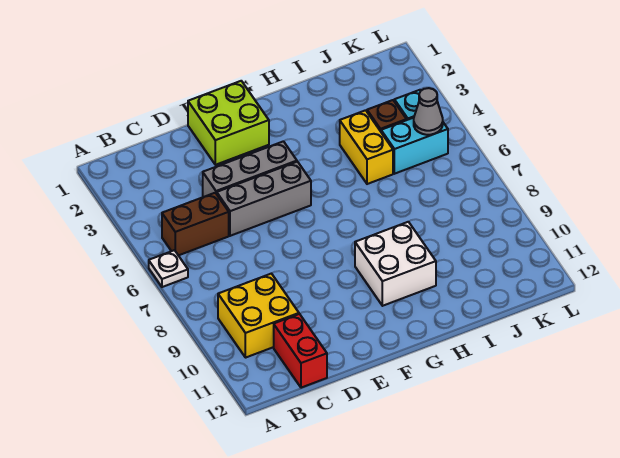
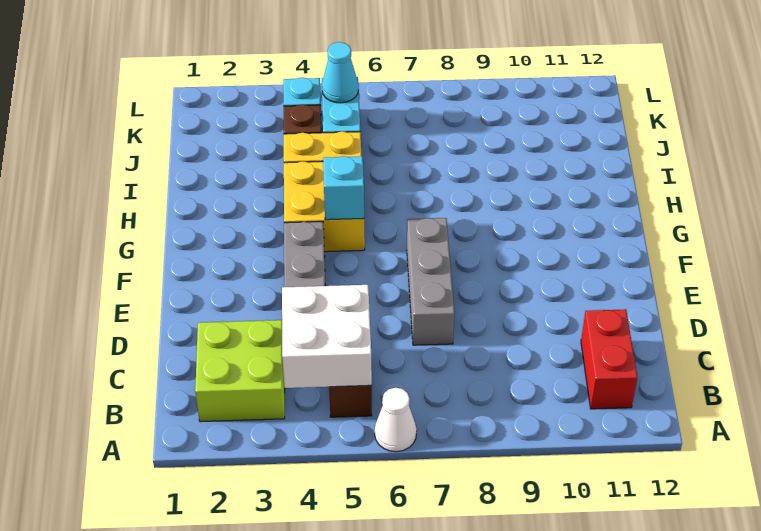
white plate A6 level 1 -> white cone A6 level 1
yellow brick B9:C10 level 1 -> yellow brick G4:H5 level 1
red brick C11:C12 level 1 -> red brick B11:C11 level 1
grey brick D5:F5 level 1 -> grey brick D7:F7 level 1
lime brick E1:F2 level 1 -> lime brick B2:C3 level 1
none -> cyan brick G5 level 2
white brick G9:H10 level 1 -> white brick B4:C5 level 2
grey cone K5 level 2 -> cyan cone K5 level 2

